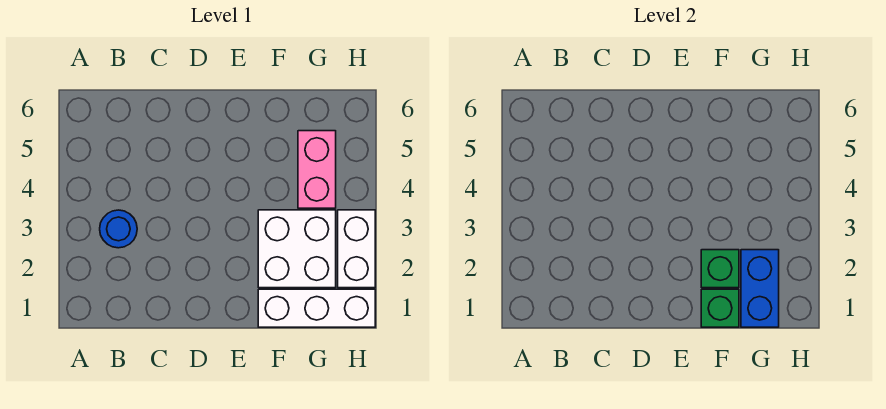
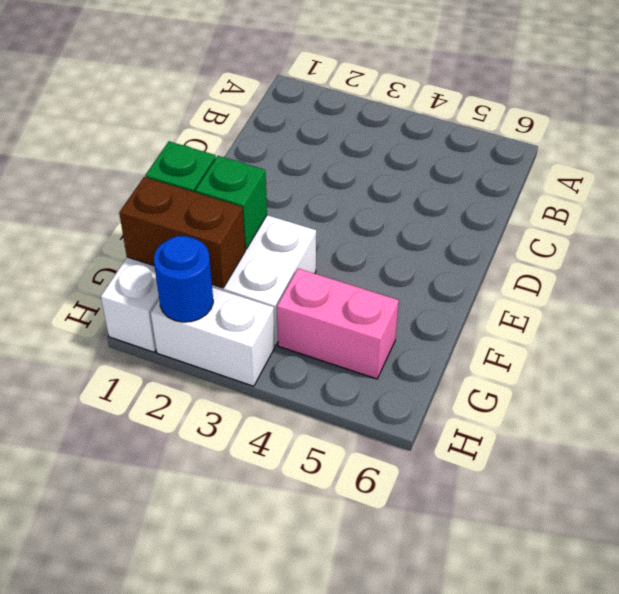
blue round brick B3 level 1 -> blue round brick H2 level 2
blue brick G1:G2 level 2 -> brown brick G1:G2 level 2

